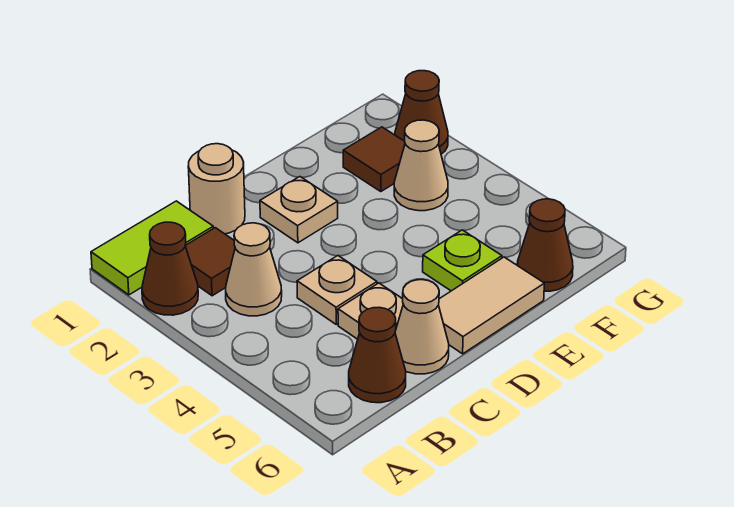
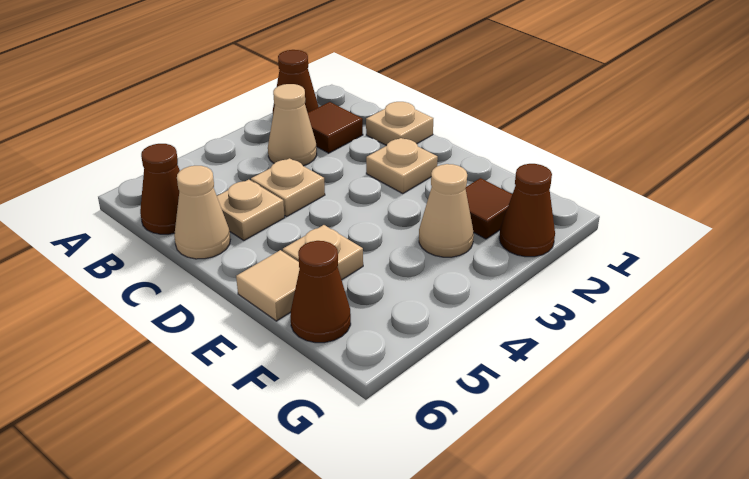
lime tile A1:B1 level 1 -> none
tan round brick C1 level 1 -> tan plate C1 level 1
tan tile D6:E6 level 1 -> tan tile E6 level 1
lime plate E5 level 1 -> tan plate E5 level 1

